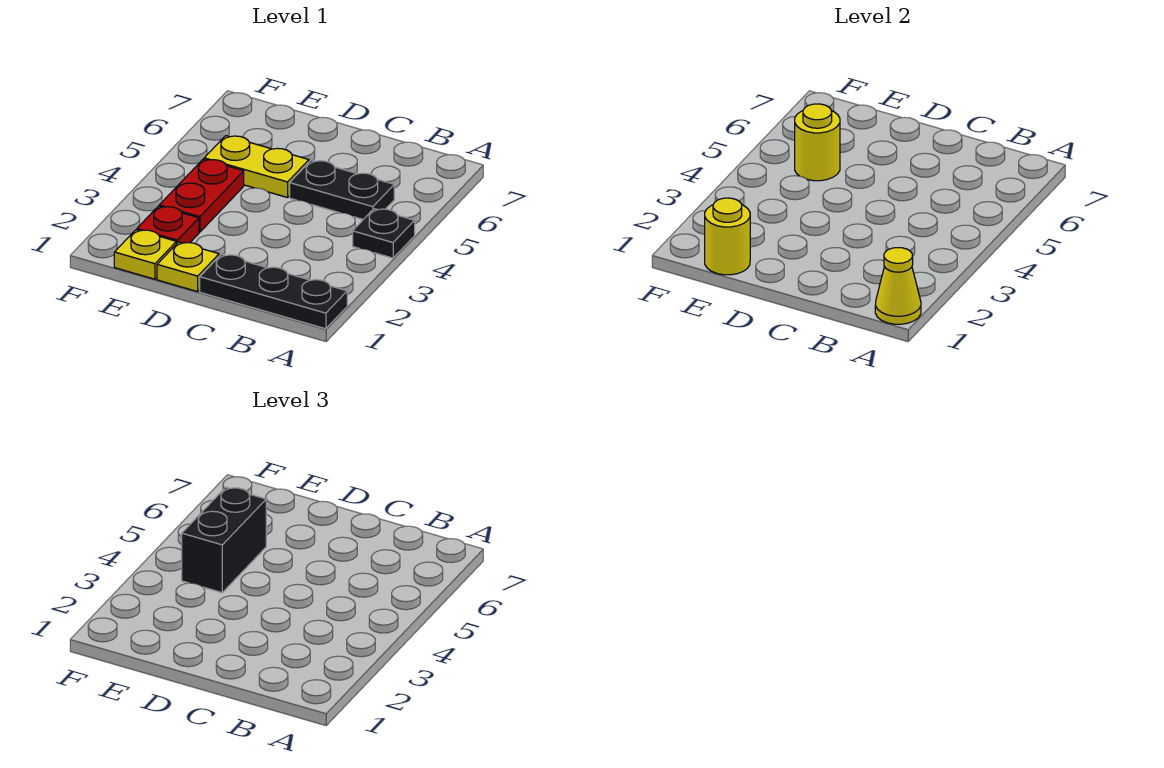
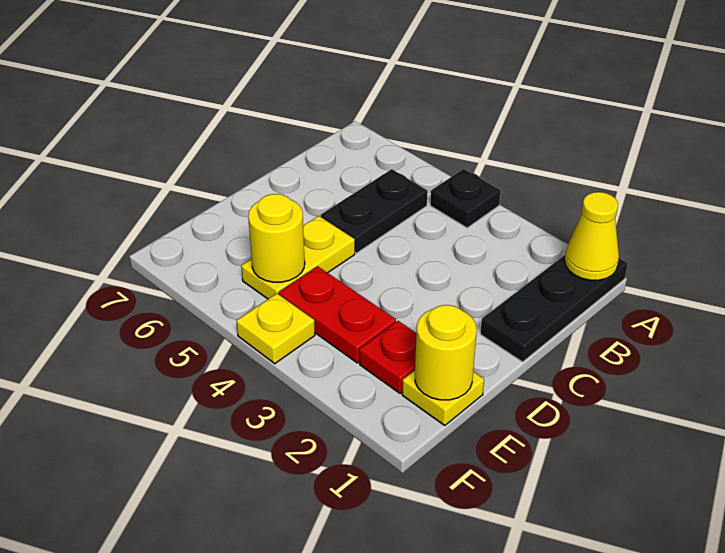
yellow plate D1 level 1 -> yellow plate F4 level 1
black brick E4:E5 level 3 -> none

